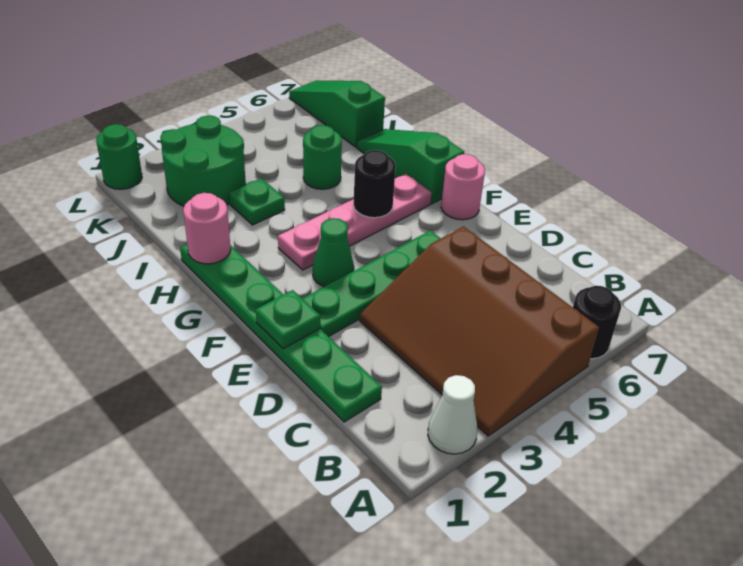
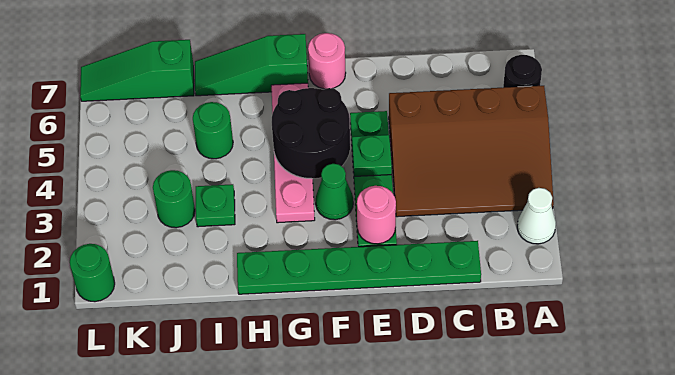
green plate E1 level 2 -> green plate E4 level 2
black round brick G5 level 2 -> black round brick F4:G5 level 2
pink round brick H1 level 2 -> pink round brick E2 level 2
green round brick J2:K3 level 1 -> green round brick J3 level 1

